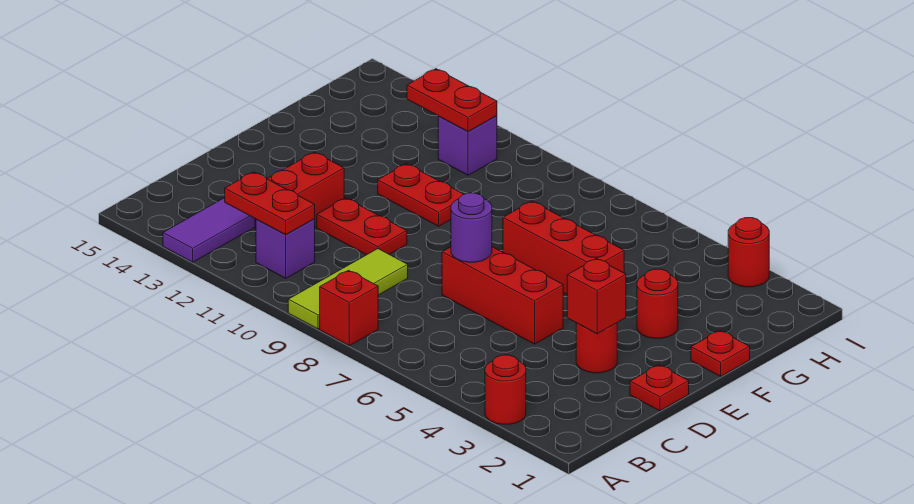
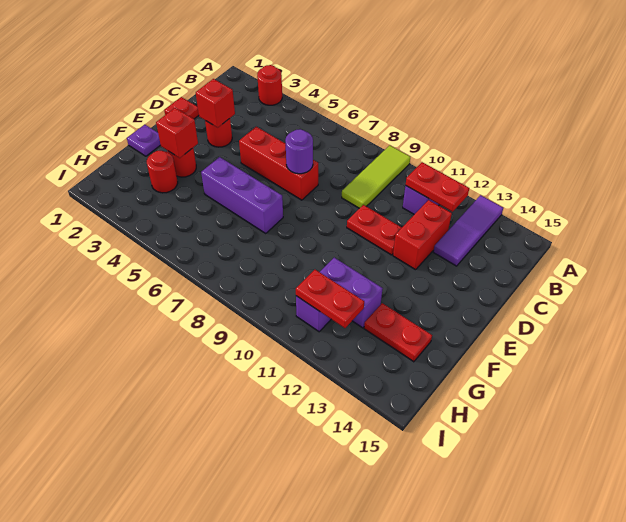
red brick A8 level 1 -> red brick F3 level 2
red plate F1 level 1 -> purple plate F1 level 1
red brick F5:F7 level 1 -> purple brick F5:F7 level 1
red plate F10:F11 level 1 -> red plate G13:G14 level 1
none -> purple brick G11:G12 level 1
red round brick I3 level 1 -> red round brick G3 level 1

